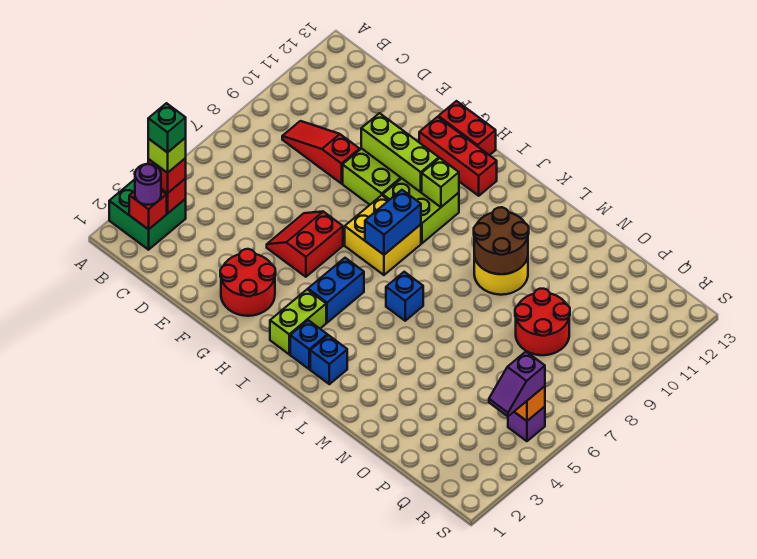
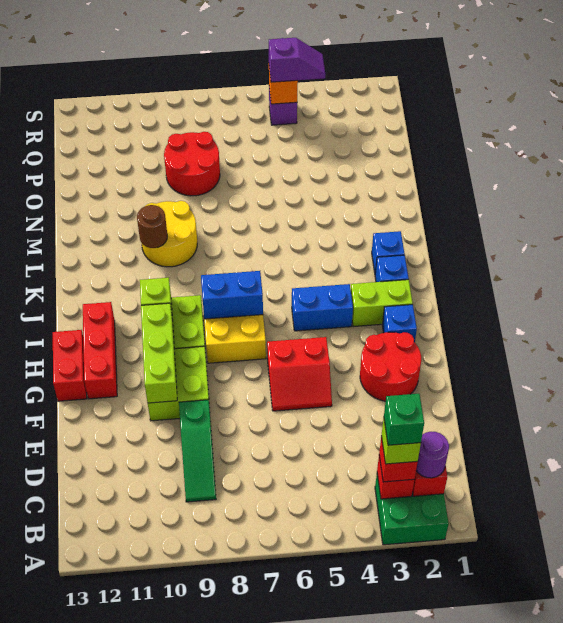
red slope C9:E9 level 1 top E -> green slope C9:E9 level 1 top E
blue brick K6 level 1 -> blue brick H2 level 1
brown round brick L9:M10 level 2 -> brown round brick L10 level 2

